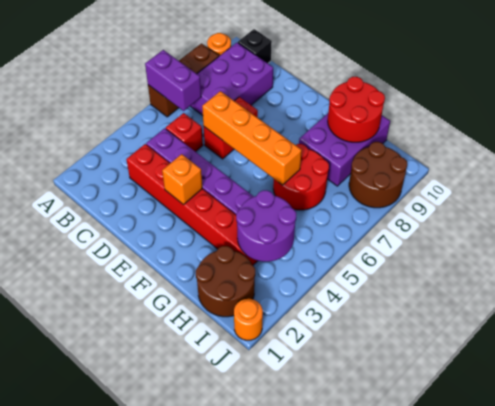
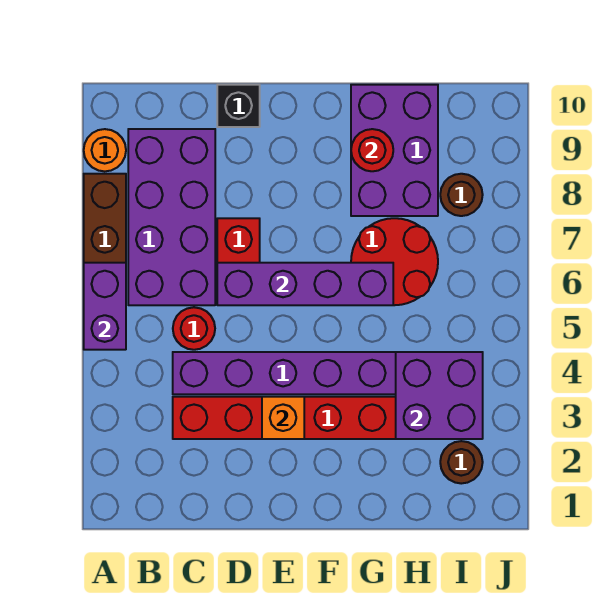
purple brick A6:B6 level 2 -> purple brick A5:A6 level 2
purple brick B7:C9 level 1 -> purple brick B6:C9 level 1
black brick B10 level 1 -> black brick D10 level 1
red brick C5 level 1 -> red round brick C5 level 1
orange brick D6:G6 level 2 -> purple brick D6:G6 level 2
red round brick G9:H10 level 2 -> red round brick G9 level 2
brown round brick H1:I2 level 1 -> brown round brick I2 level 1
purple round brick H3:I4 level 2 -> purple brick H3:I4 level 2
brown round brick I8:J9 level 1 -> brown round brick I8 level 1
orange round brick J1 level 1 -> none

